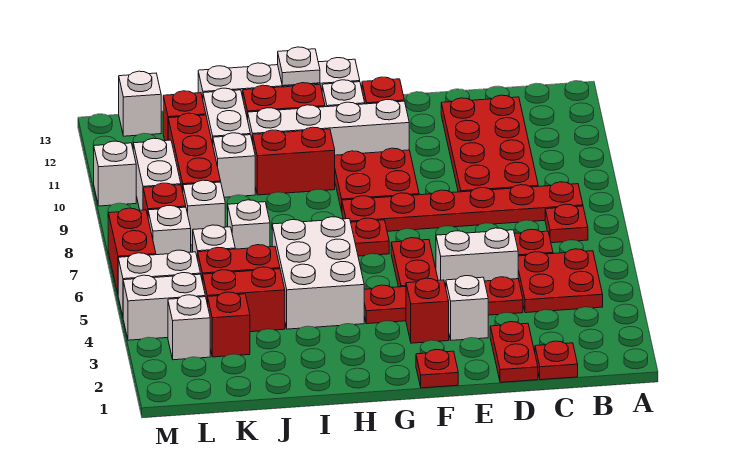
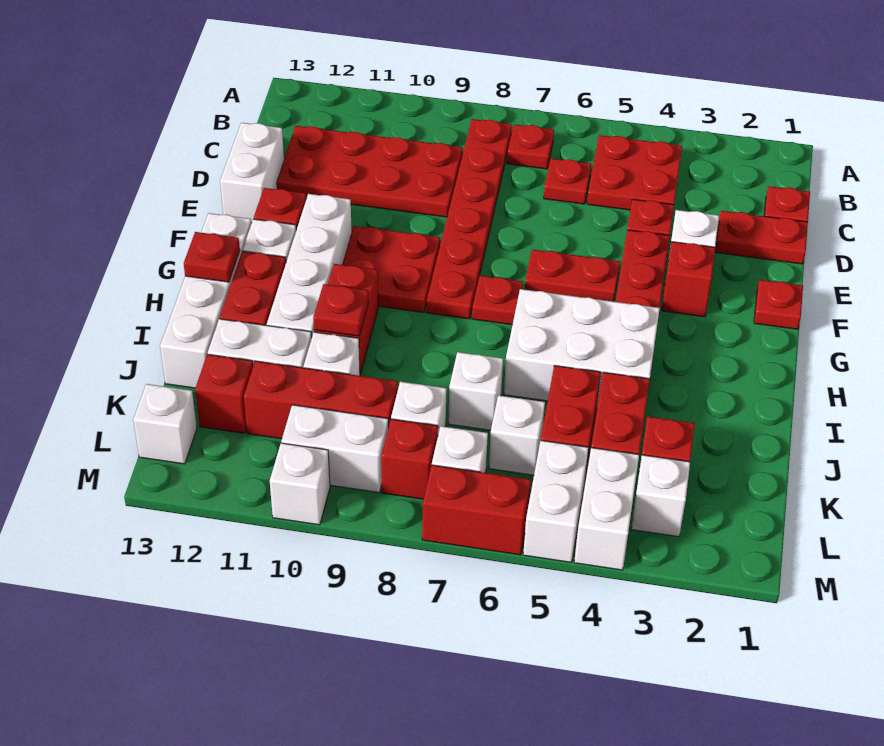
white brick D5:E5 level 1 -> white brick D13:E13 level 1
white plate H13 level 2 -> red plate H13 level 2
none -> red plate I10 level 2

